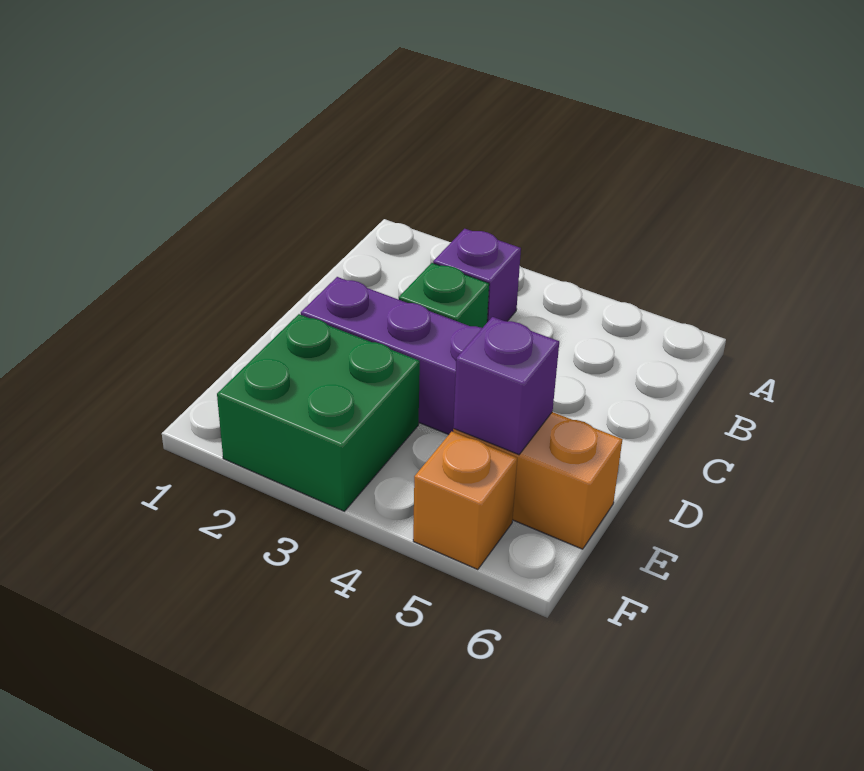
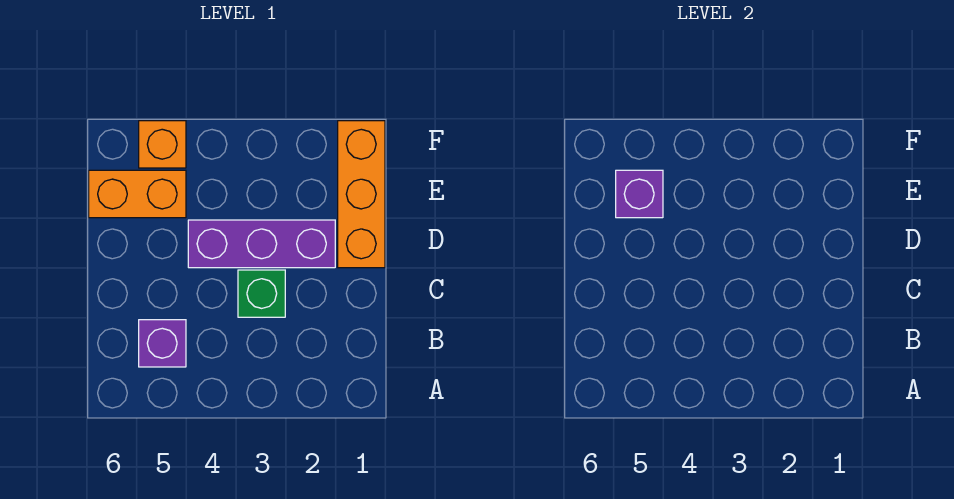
purple brick B3 level 1 -> purple brick B5 level 1
none -> orange brick D1:F1 level 1
green brick E2:F3 level 1 -> none

